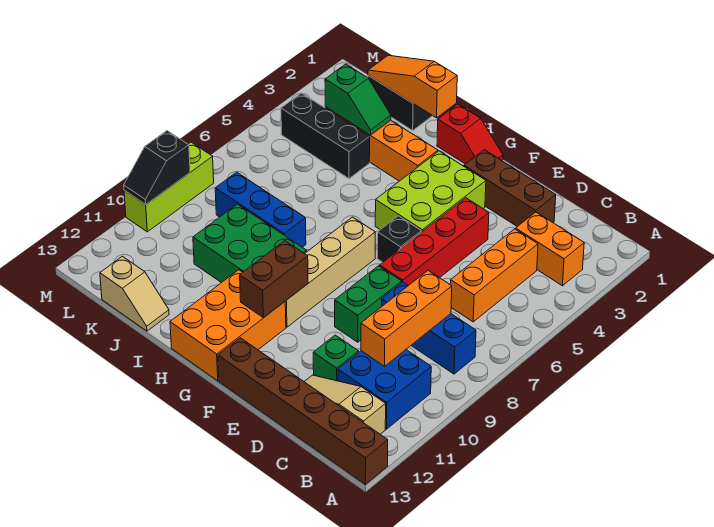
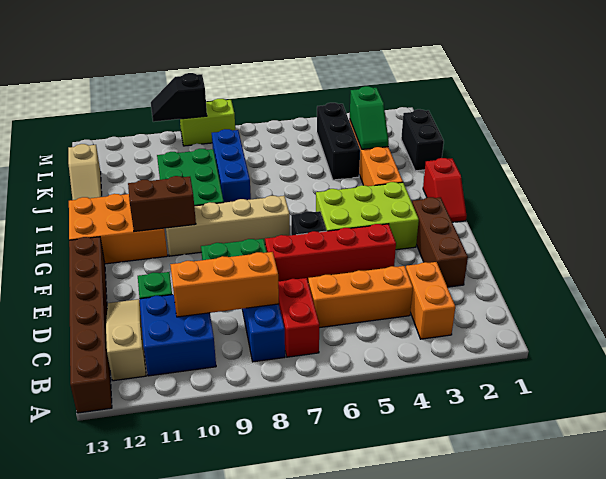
none -> red brick B7:C7 level 1
orange slope I1:K1 level 2 top I -> none
lime brick M8:M10 level 1 -> lime brick M8:M9 level 1

